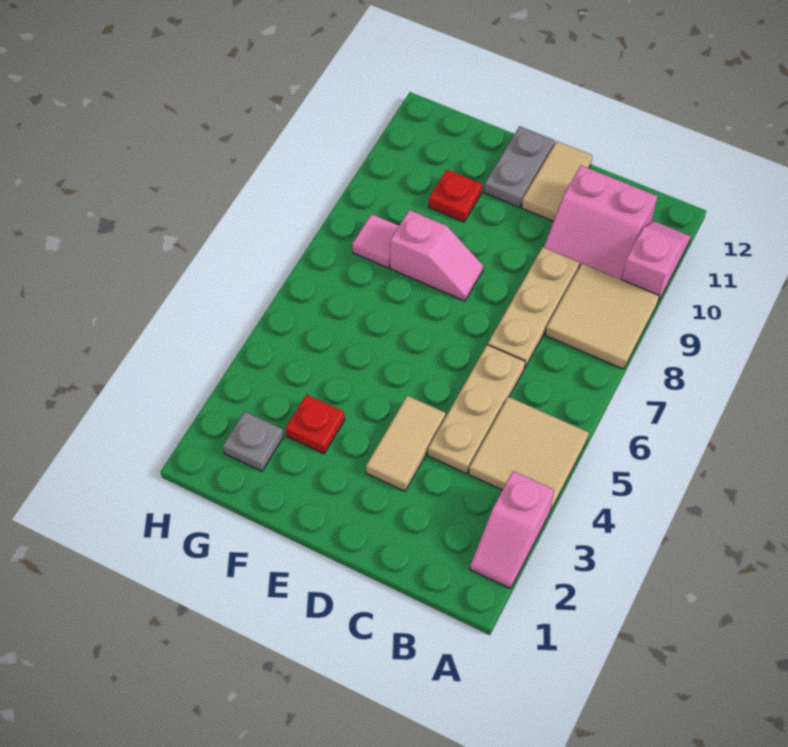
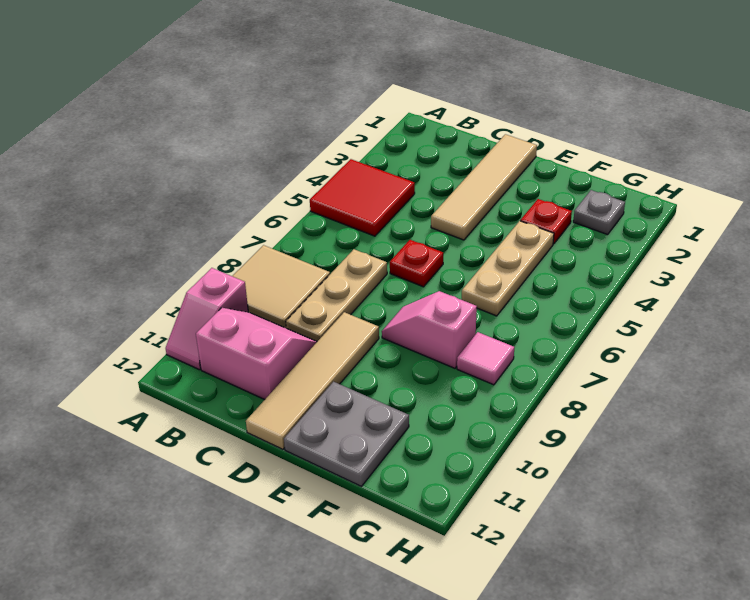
pink slope A2:A3 level 1 top 3 -> none
tan tile A4:B5 level 1 -> red tile A4:B5 level 1
tan plate C4:C6 level 1 -> tan plate F4:F6 level 1
tan tile D3:D4 level 1 -> tan tile D1:D4 level 1
tan tile D11:D12 level 1 -> tan tile D9:D12 level 1
grey plate E11:E12 level 1 -> grey plate E11:F12 level 1
red plate F10 level 1 -> red plate D6 level 1

